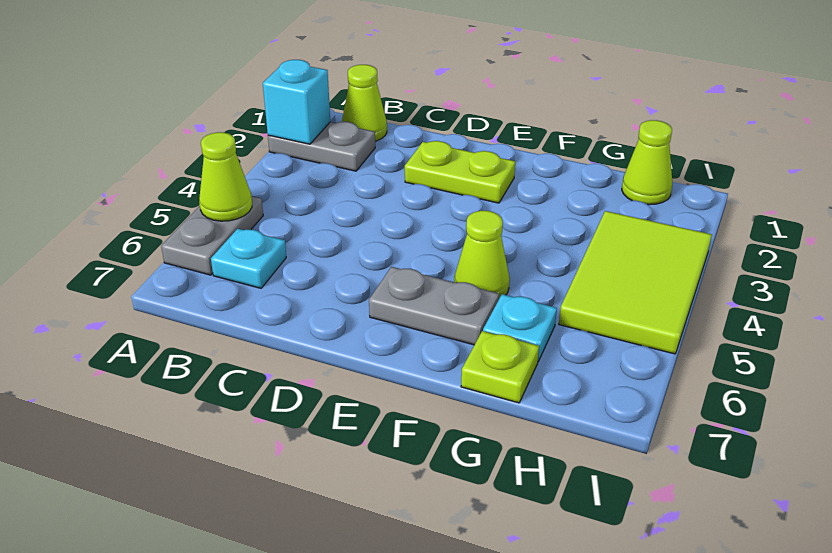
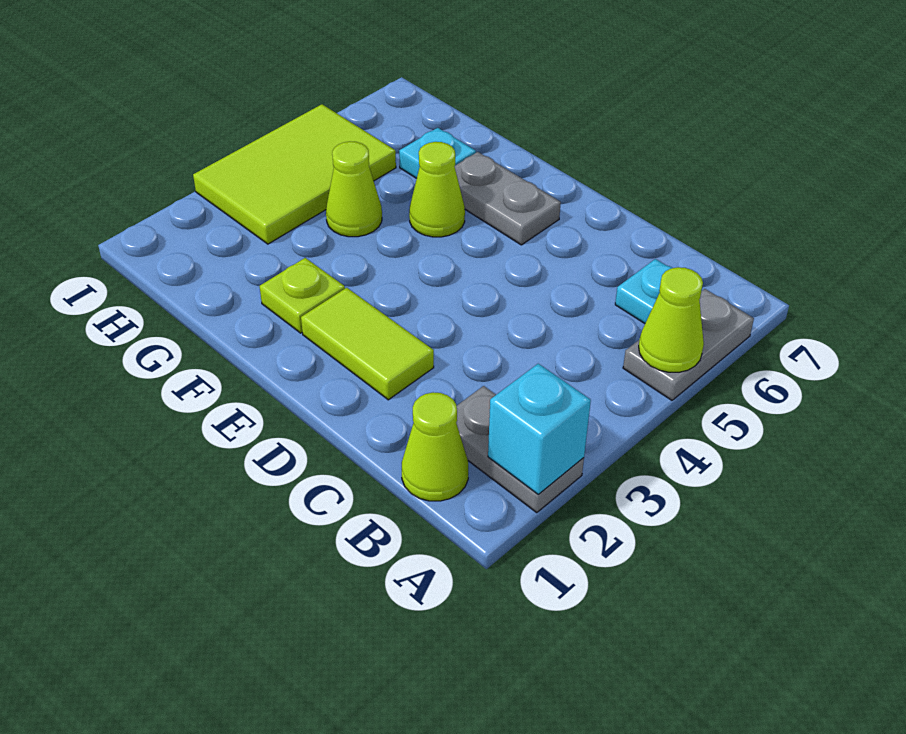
lime plate D2:E2 level 1 -> lime tile D2:E2 level 1
lime plate G7 level 1 -> lime plate F2 level 1
lime cone H1 level 1 -> lime cone G4 level 1

